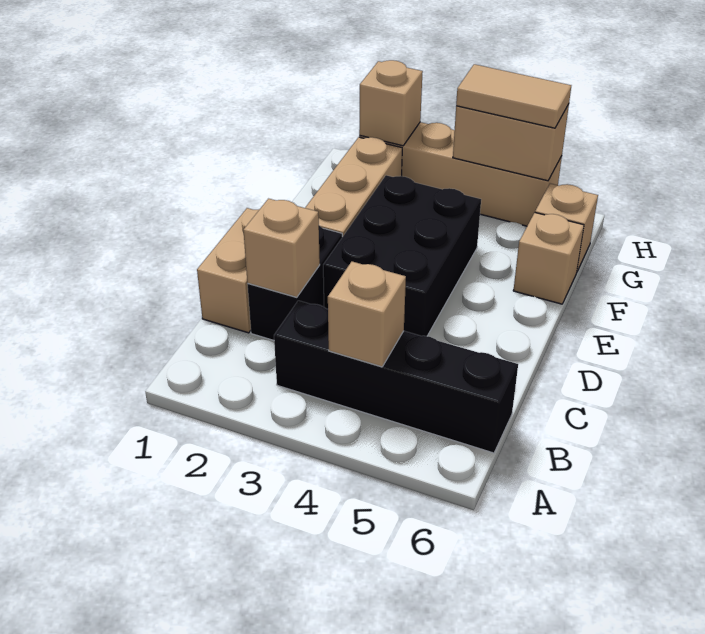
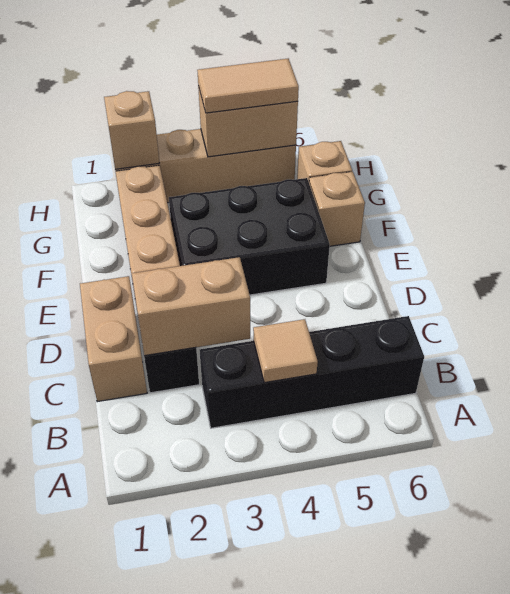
tan brick B4 level 2 -> tan tile B4 level 2
tan brick C2 level 2 -> tan brick C2:C3 level 2
black brick D3:F4 level 1 -> black brick E3:F5 level 1

